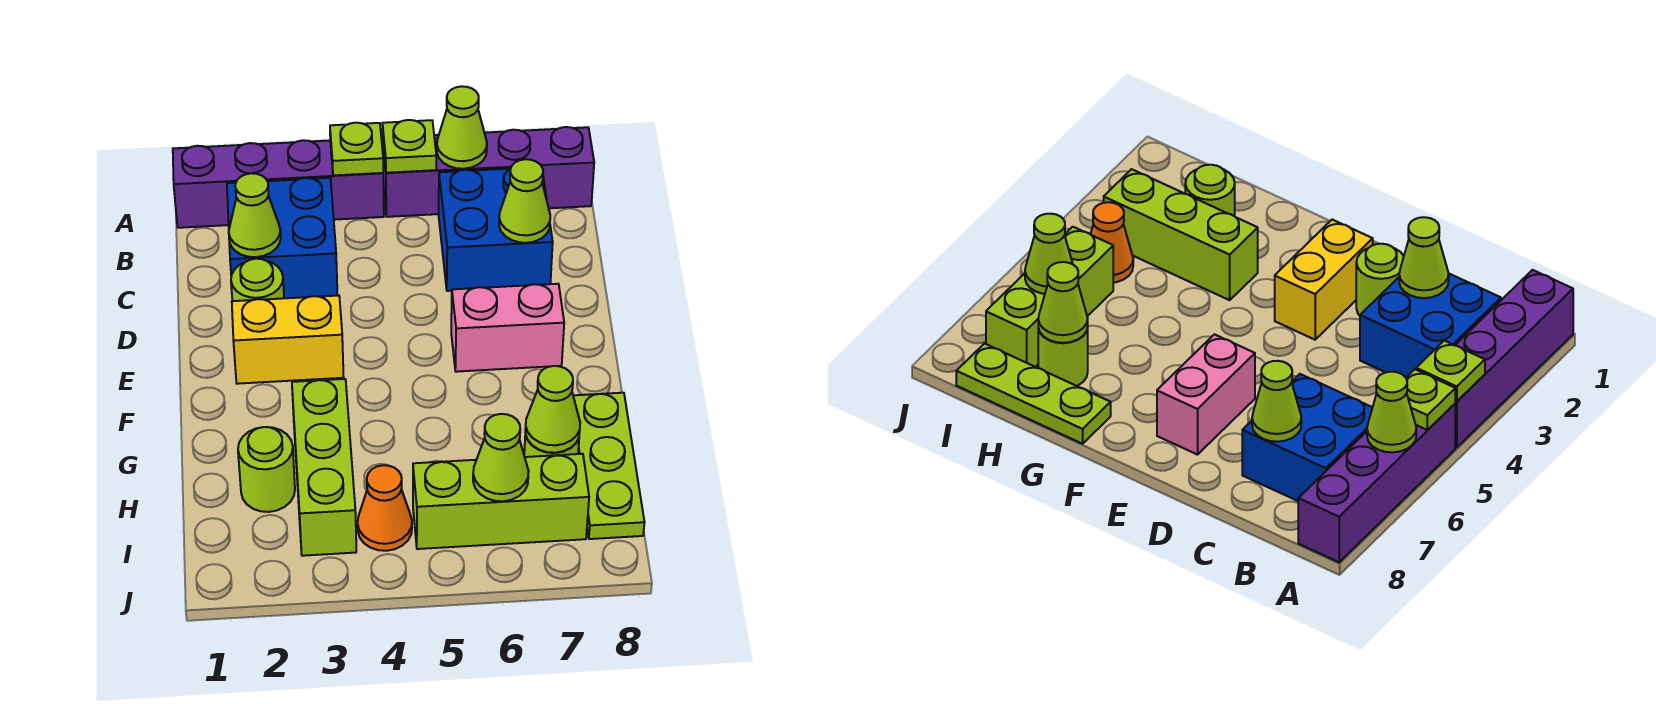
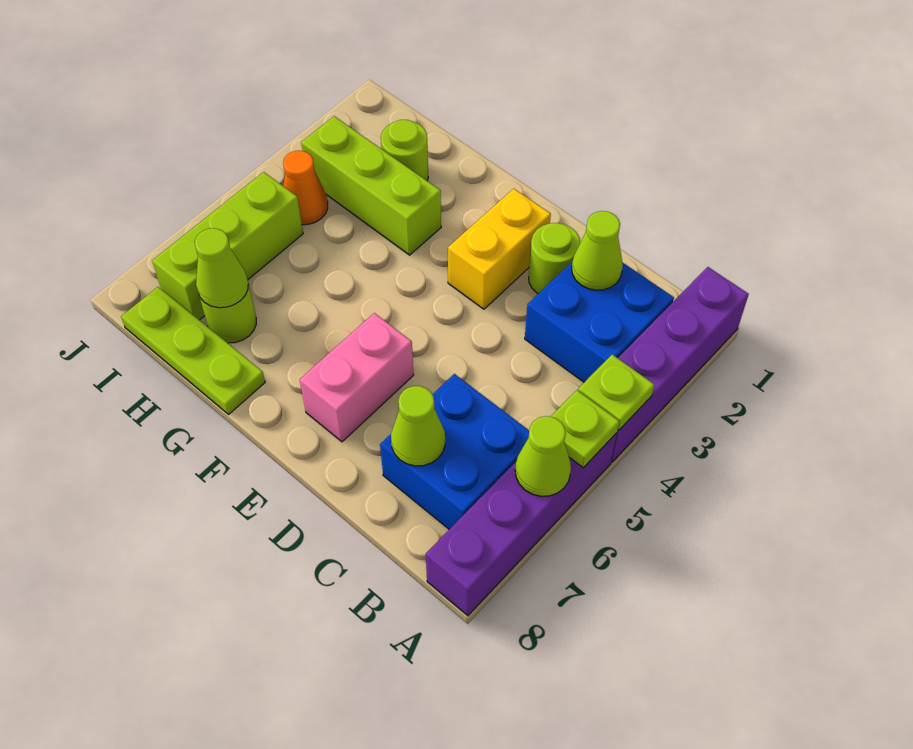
lime cone I6 level 2 -> none

